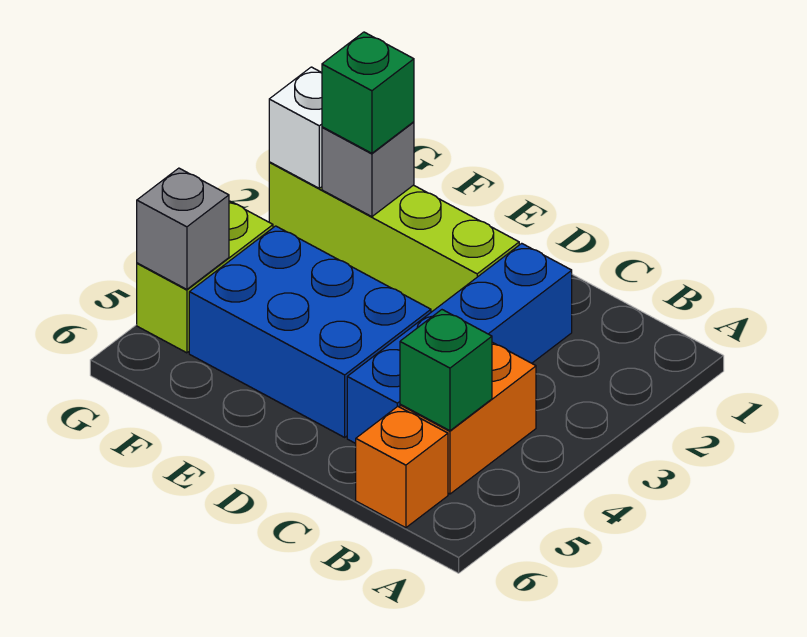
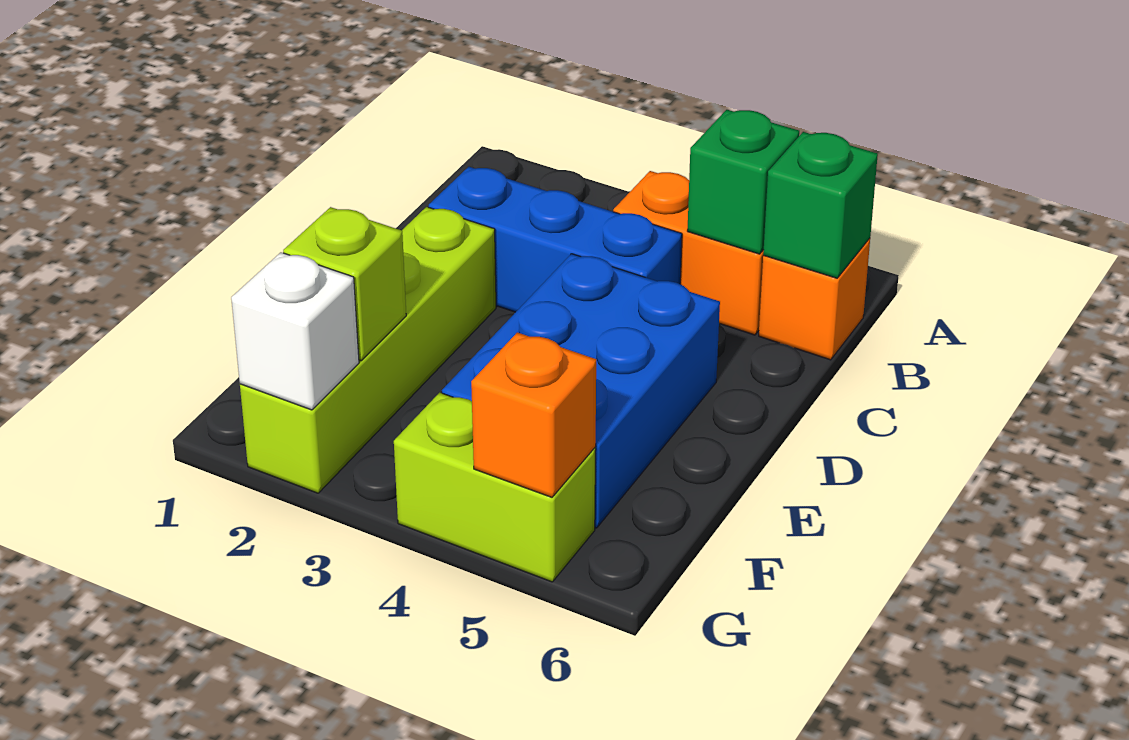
blue brick C2:C5 level 1 -> blue brick C2:C4 level 1
grey brick F2 level 2 -> lime brick F2 level 2
green brick F2 level 3 -> green brick B6 level 2
grey brick G5 level 2 -> orange brick G5 level 2

